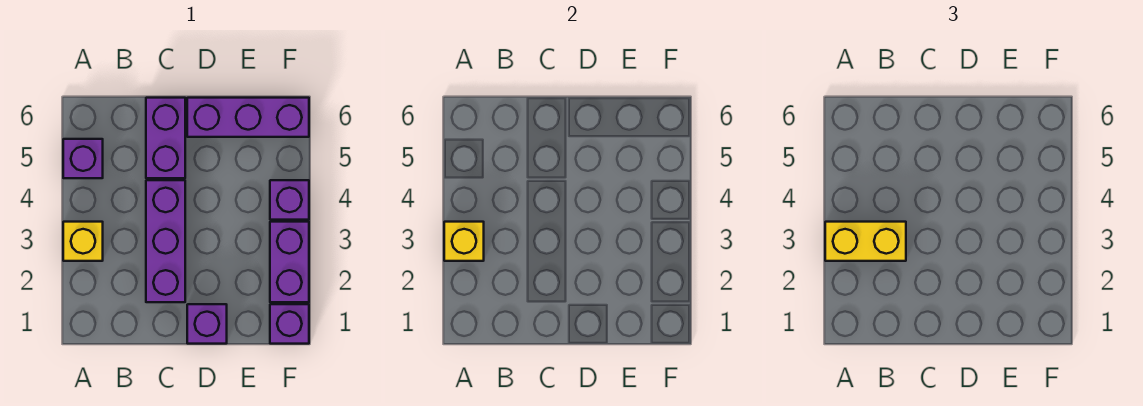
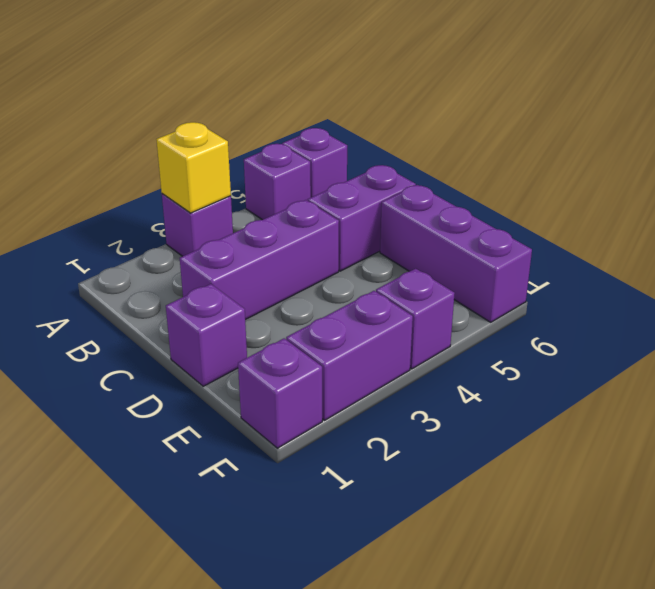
yellow brick A3 level 1 -> purple brick A3 level 1
yellow brick A3:B3 level 3 -> none
none -> purple brick A6 level 1

